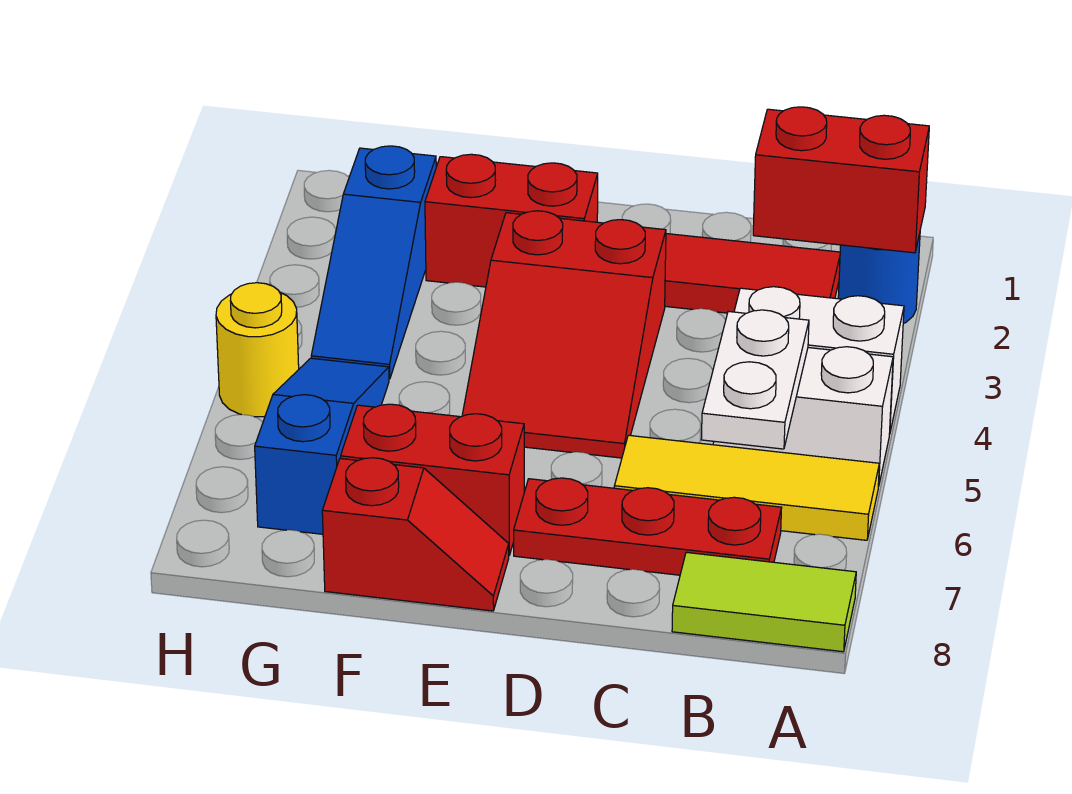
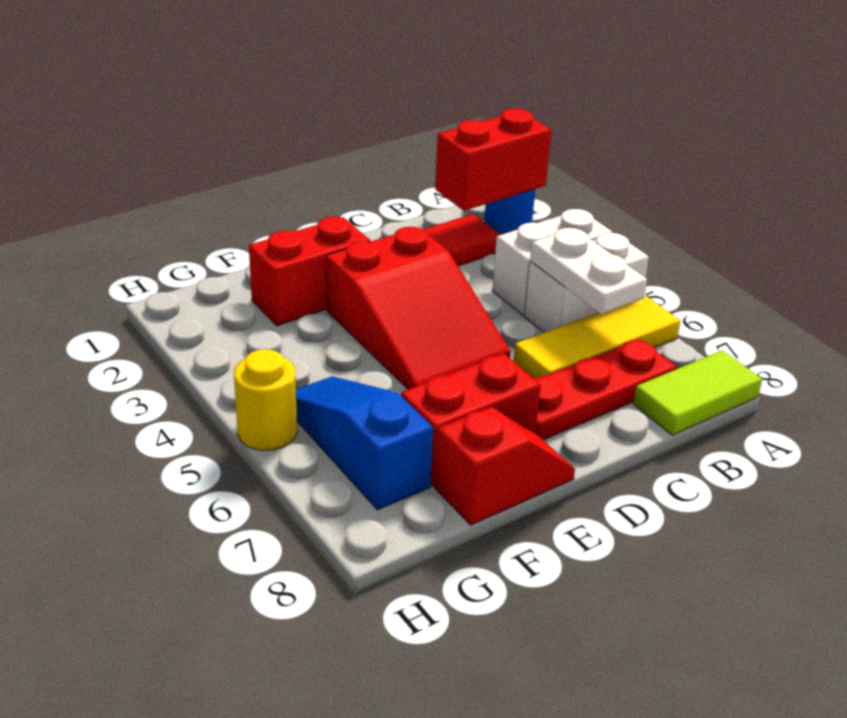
blue slope G2:G4 level 1 top 2 -> none

